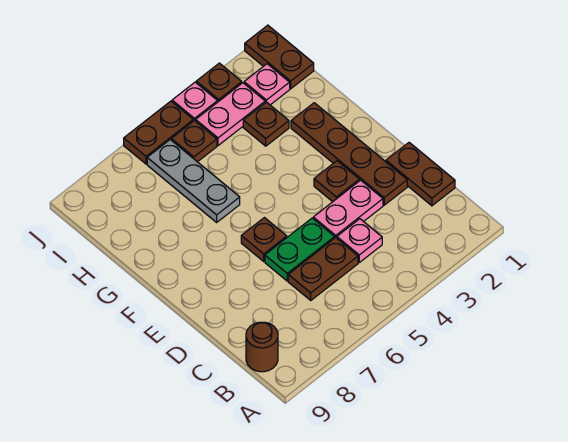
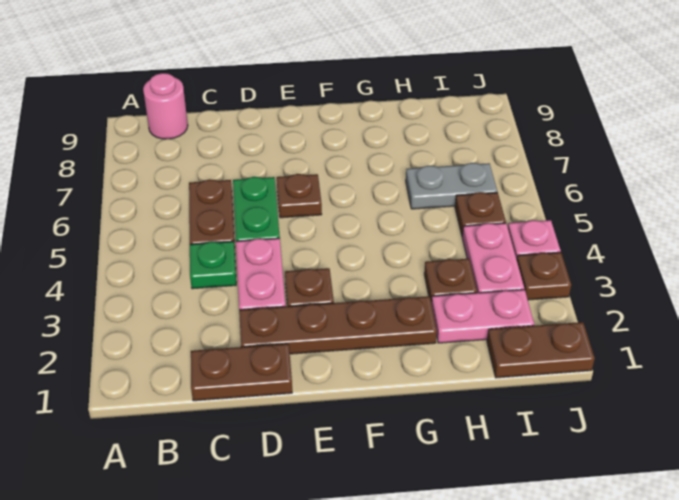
brown round brick B9 level 1 -> pink round brick B9 level 1
pink plate C4 level 1 -> green plate C4 level 1
grey plate G6:I6 level 1 -> grey plate H6:I6 level 1
pink plate I2 level 1 -> pink plate H2:I2 level 1
brown plate J5:J6 level 1 -> none

